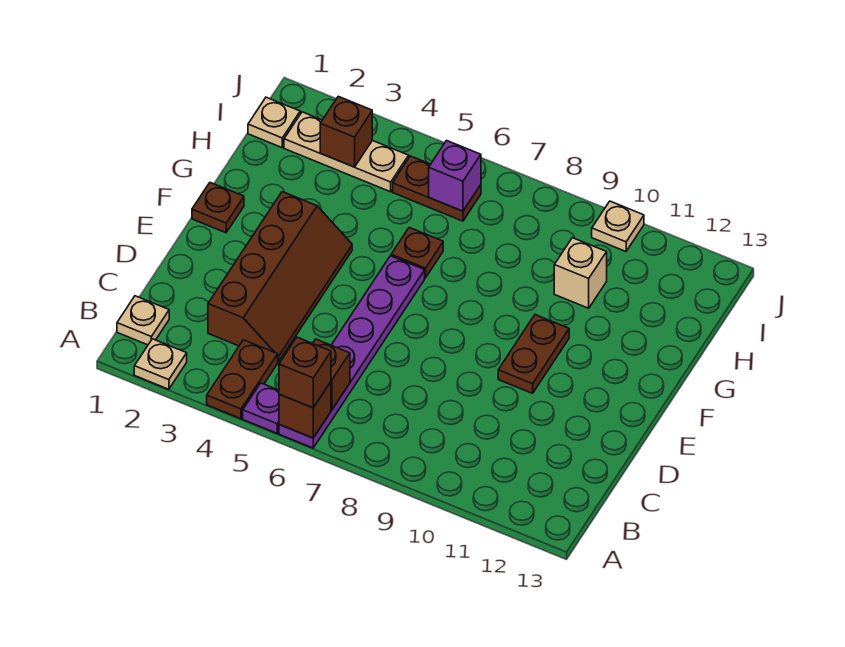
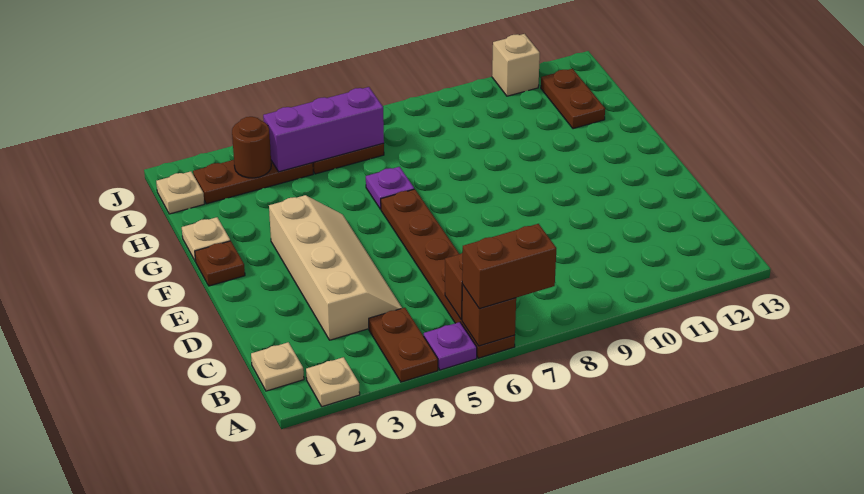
purple plate A6:F6 level 1 -> brown plate A6:F6 level 1
brown brick A6 level 3 -> brown brick A6:A7 level 3
brown slope C3:F4 level 1 top 3 -> tan slope C3:F4 level 1 top 3
brown plate E10:F10 level 1 -> brown plate H12:I12 level 1
brown plate G6 level 1 -> purple plate G6 level 1
tan brick H10 level 1 -> tan brick J11 level 1
tan plate I2:I4 level 1 -> brown plate I2:I4 level 1
brown brick I3 level 2 -> brown round brick I3 level 2
purple brick I6 level 2 -> purple brick I4:I6 level 2
tan plate J10 level 1 -> tan plate G1 level 1

